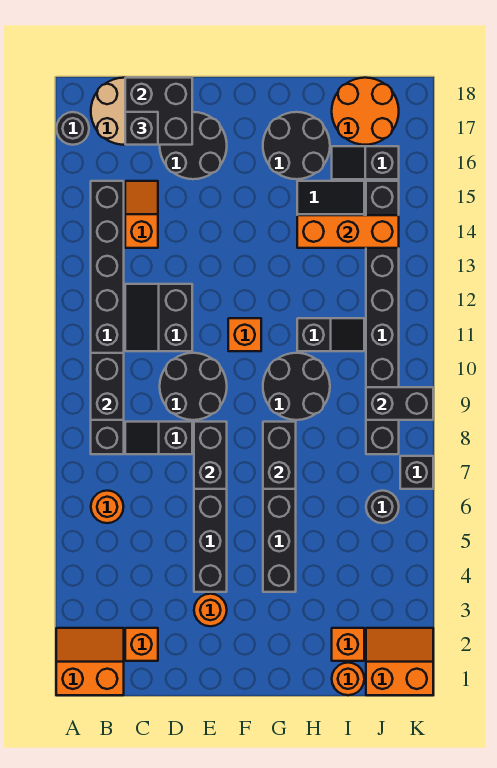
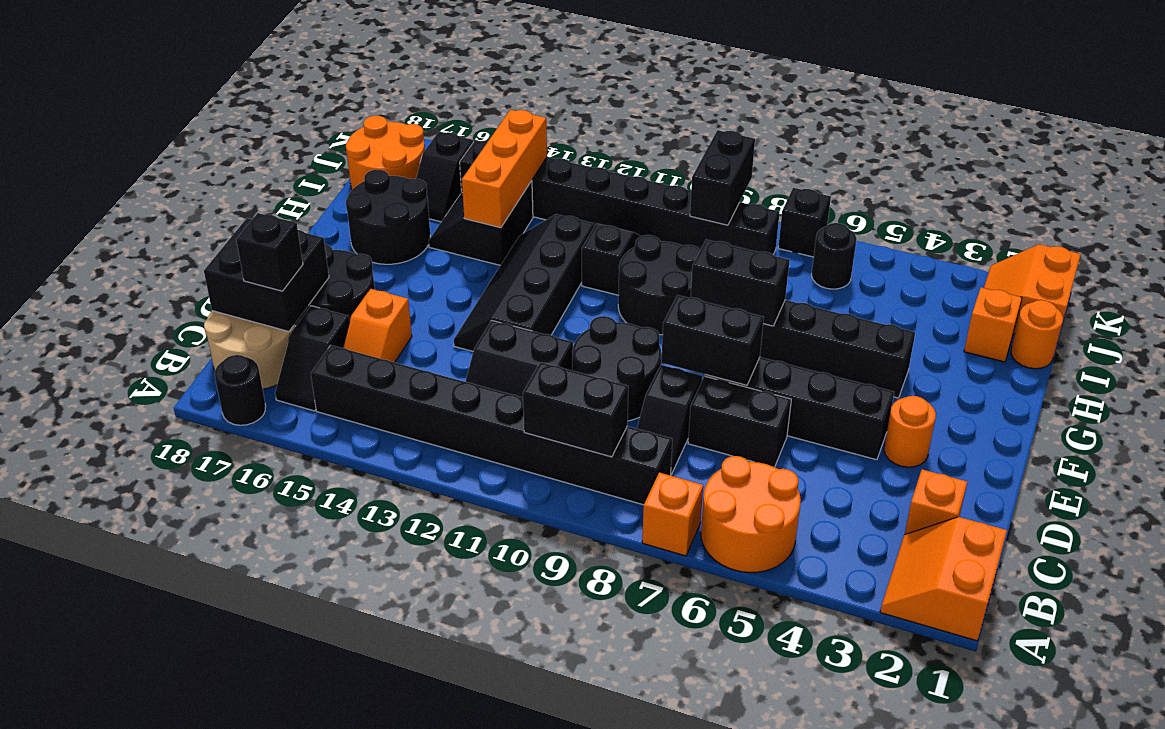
orange round brick B6 level 1 -> orange round brick A5:B6 level 1
none -> black slope B16:C16 level 1 top C
orange slope C14:C15 level 1 top 14 -> orange slope C15:D15 level 1 top D
none -> black brick D6:D7 level 1
none -> black slope E12:H13 level 1 top 12
orange brick F11 level 1 -> orange brick A7 level 1

